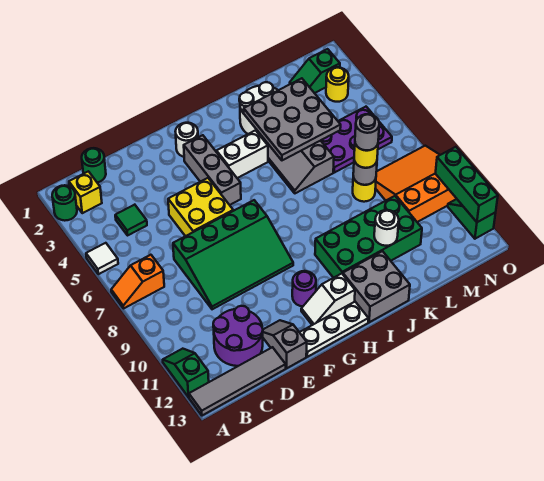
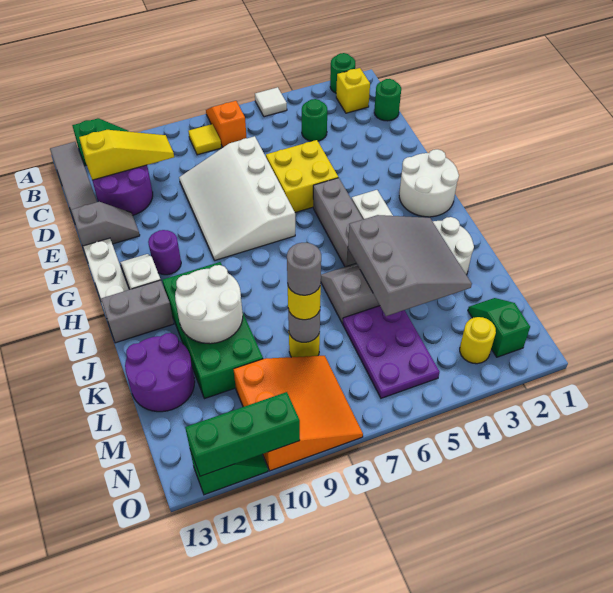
none -> yellow tile B8 level 1
green tile C4 level 1 -> green round brick C4 level 1
none -> yellow slope C10:C12 level 2 top 12
green slope D7:G9 level 1 top 7 -> white slope D7:G9 level 1 top 7
white round brick G2 level 1 -> white round brick G1:H2 level 1
grey brick G3:G5 level 1 -> grey brick G5:I5 level 1
grey brick I12:J13 level 1 -> grey brick I12:I13 level 1
grey plate J3:L5 level 2 -> grey slope J3:L5 level 2 top 5
white round brick K11 level 2 -> white round brick J10:K11 level 2
none -> purple round brick K12:L13 level 1

